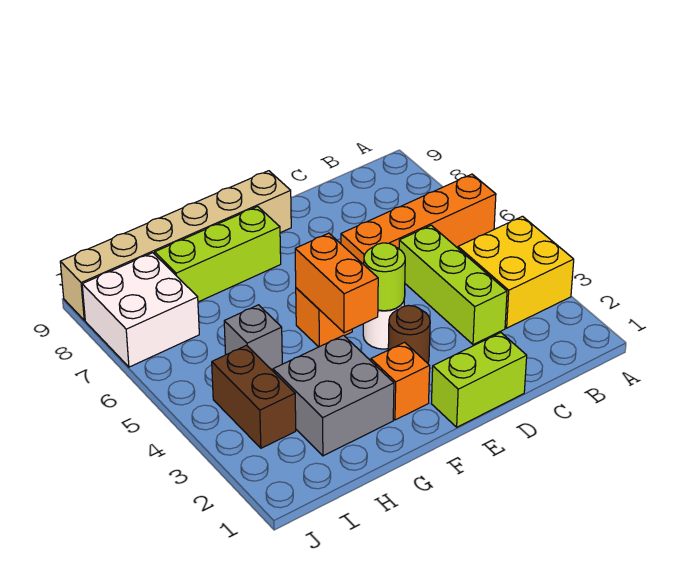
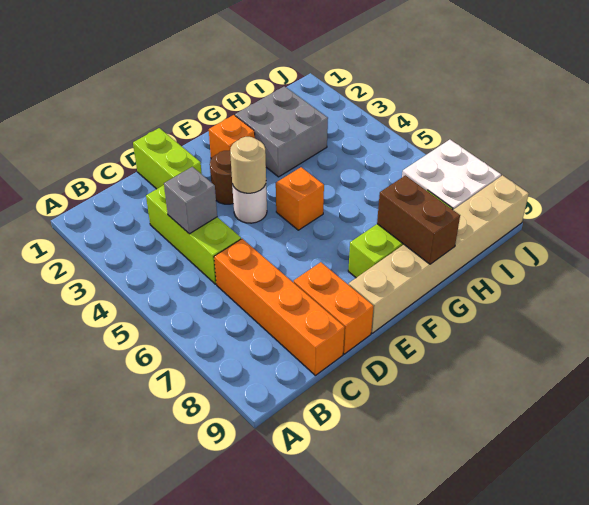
yellow brick A3:B4 level 1 -> none
orange brick A6:D6 level 1 -> orange brick C6:C9 level 1
lime brick D1:E1 level 1 -> lime brick D1:D2 level 1
lime round brick E4 level 2 -> tan round brick E4 level 2
orange brick F4:F5 level 2 -> orange brick D8:D9 level 1
grey brick H5 level 1 -> grey brick C4 level 2
brown brick I3:I4 level 1 -> brown brick G8:G9 level 2

